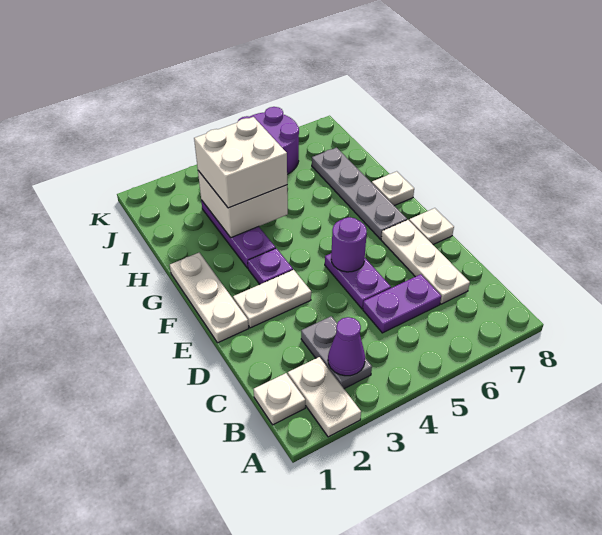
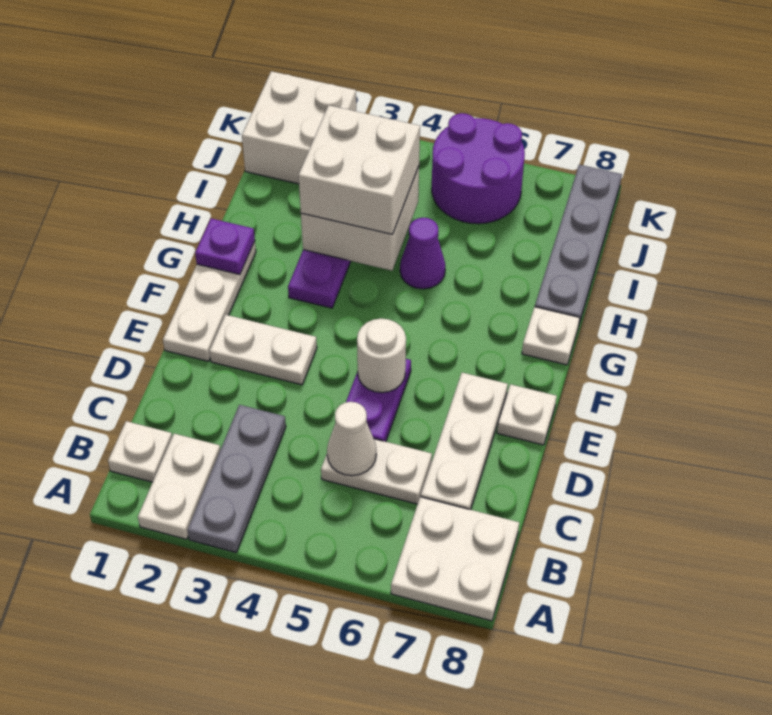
none -> white plate A7:B8 level 1
grey plate B3:C3 level 1 -> grey plate A3:C3 level 1
purple cone B3 level 2 -> purple cone H5 level 1
purple plate C5:C6 level 1 -> white plate C5:C6 level 1
none -> white cone C5 level 2
purple round brick E5 level 2 -> white round brick E5 level 2
purple plate F3 level 1 -> purple plate G1 level 2
grey plate F7:I7 level 1 -> grey plate H8:K8 level 1
none -> white brick J1:K2 level 1

